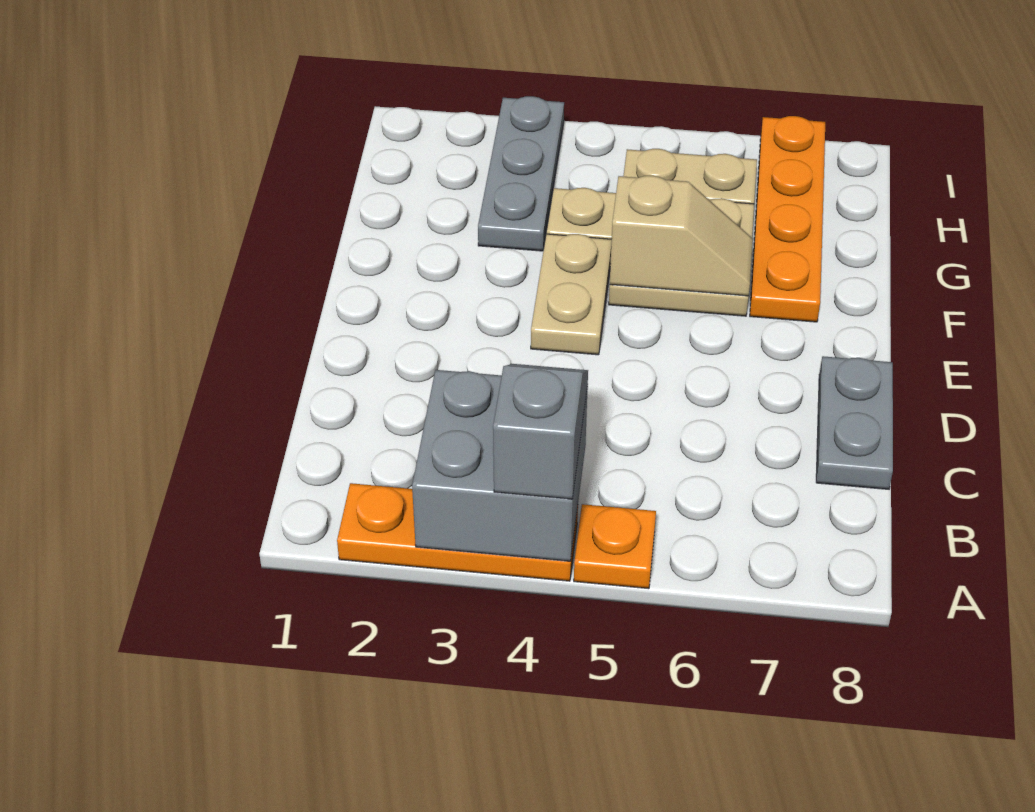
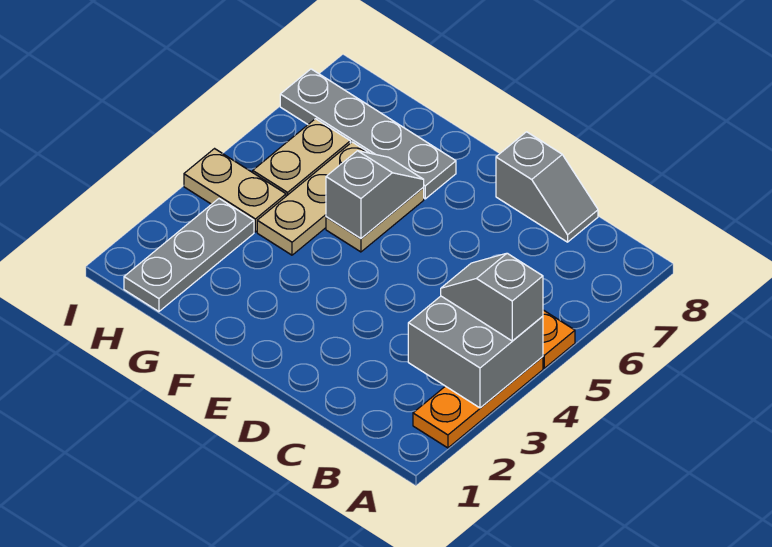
grey plate C8:D8 level 1 -> grey slope C8:D8 level 1 top D
tan plate E4:F4 level 1 -> tan plate H4:I4 level 1
tan slope F5:F6 level 2 top 5 -> grey slope F5:F6 level 2 top 5
orange plate F7:I7 level 1 -> grey plate F7:I7 level 1
grey plate G3:I3 level 1 -> grey plate H1:H3 level 1

